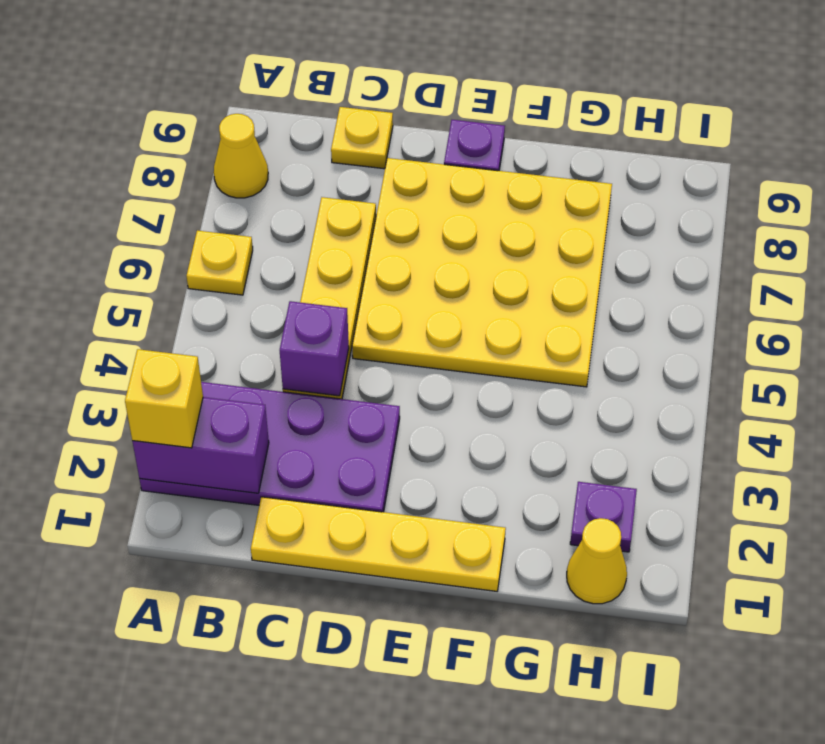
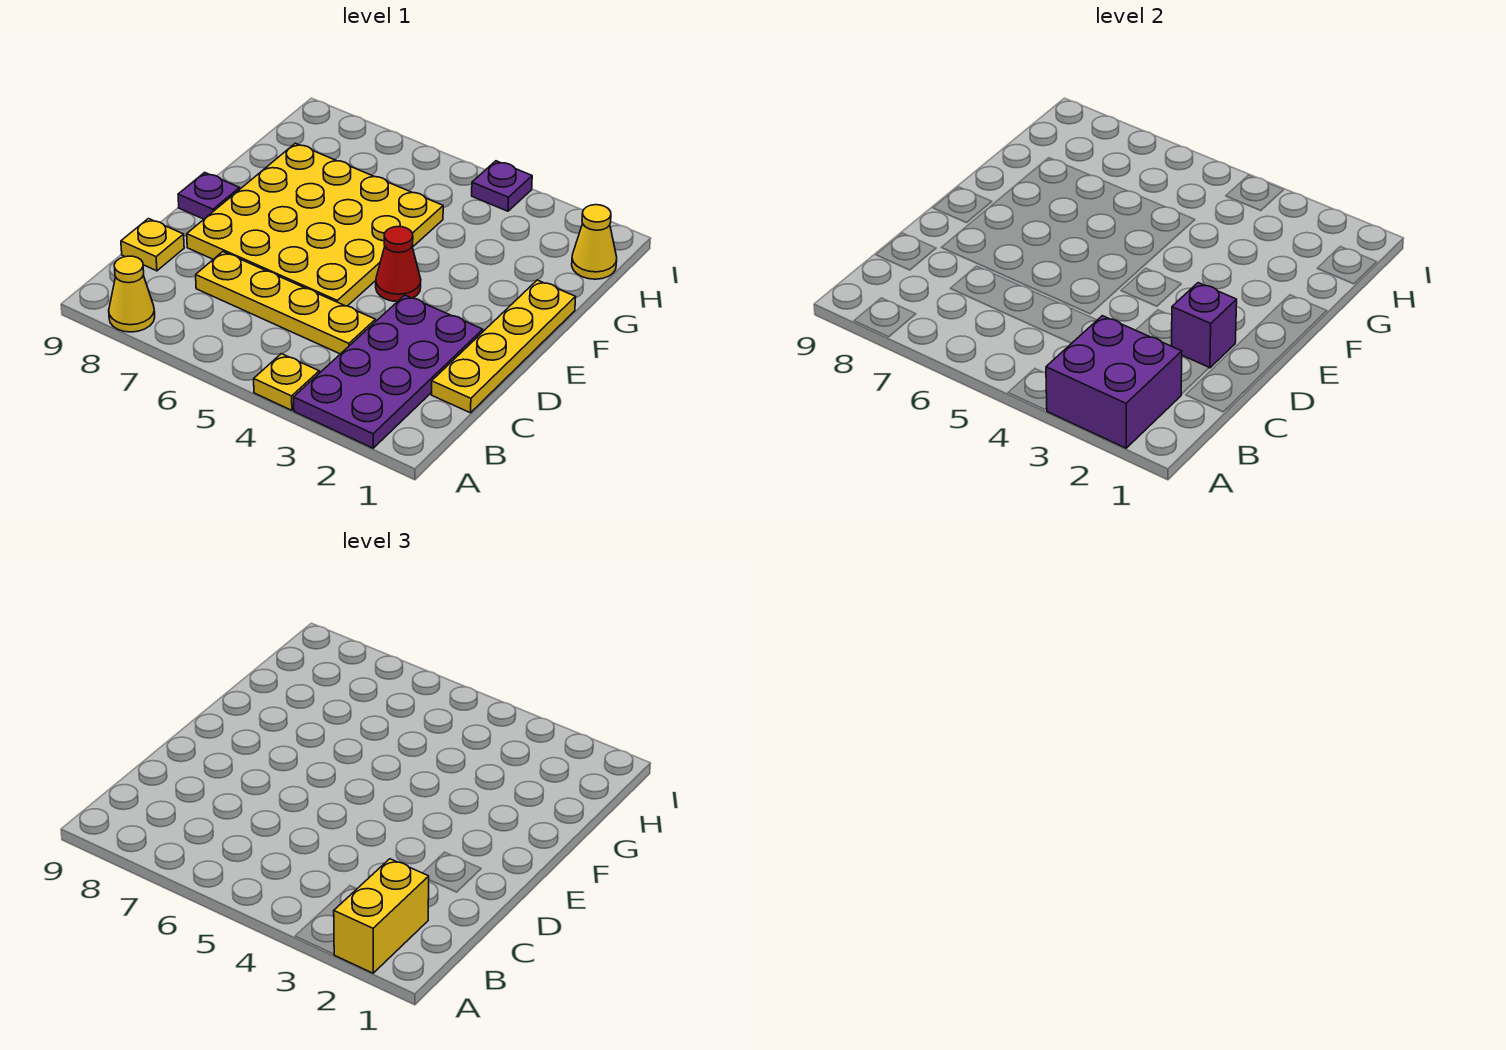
purple brick A2:B2 level 2 -> purple brick A2:B3 level 2
yellow brick A2 level 3 -> yellow brick A2:B2 level 3
yellow plate A6 level 1 -> yellow plate A4 level 1
purple brick C4 level 2 -> purple brick D2 level 2
none -> red cone E4 level 1
purple plate H2 level 1 -> purple plate I4 level 1

